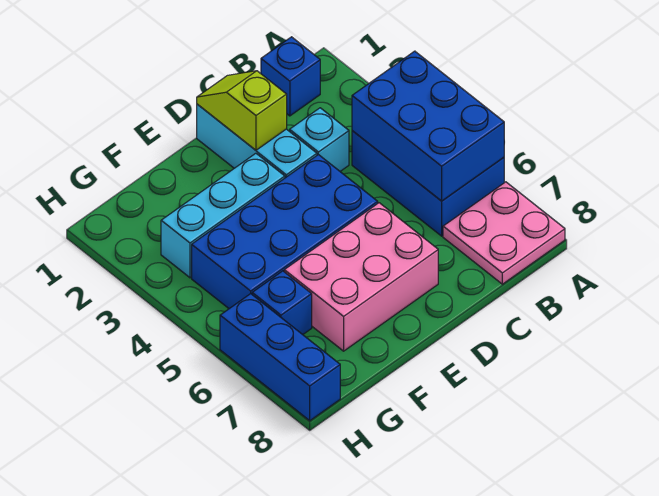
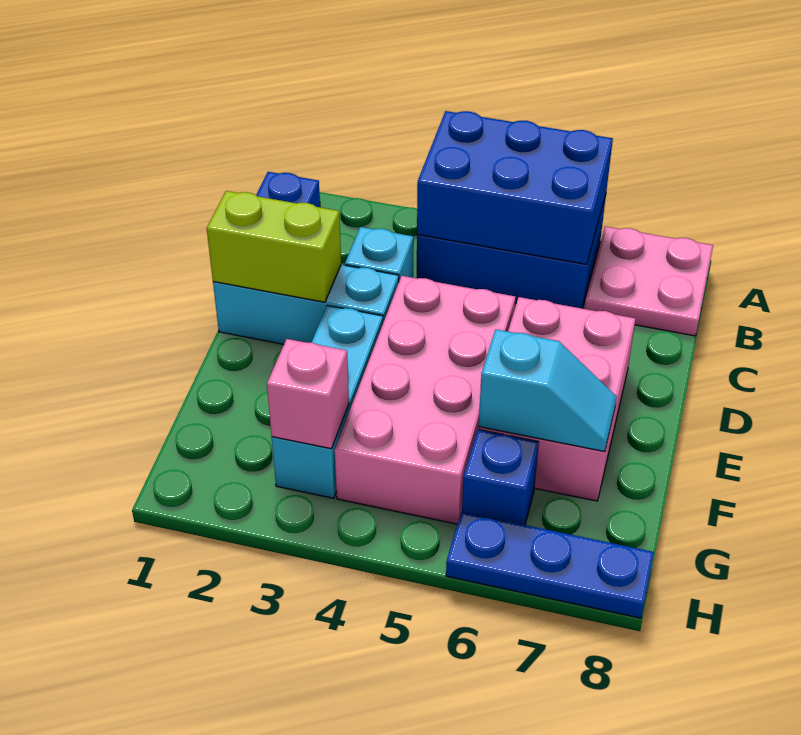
lime slope D1:D2 level 2 top 2 -> lime brick D1:D2 level 2
blue brick D4:G5 level 1 -> pink brick D4:G5 level 1
none -> cyan slope F6:F7 level 2 top 6
none -> pink brick G3 level 2
blue brick H6:H8 level 1 -> blue plate H6:H8 level 1

